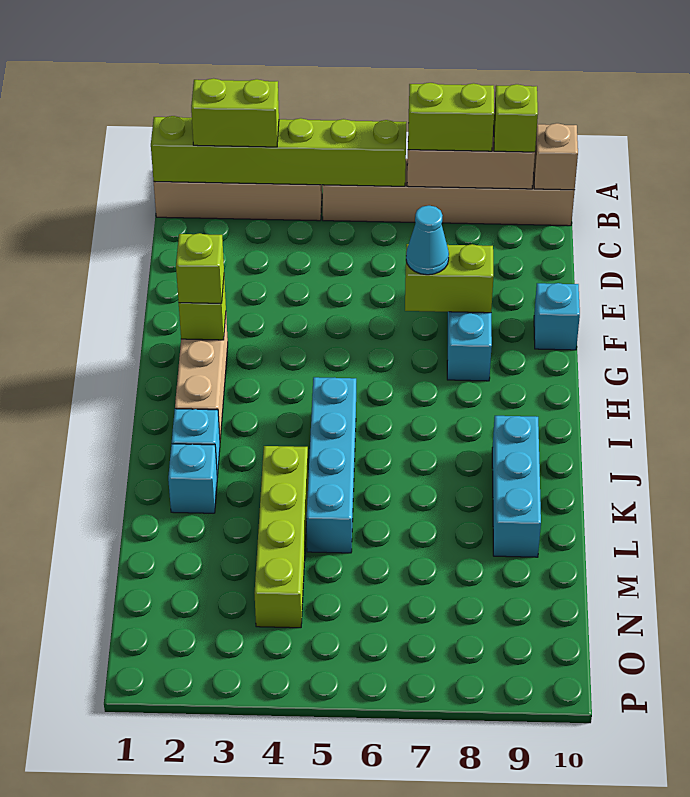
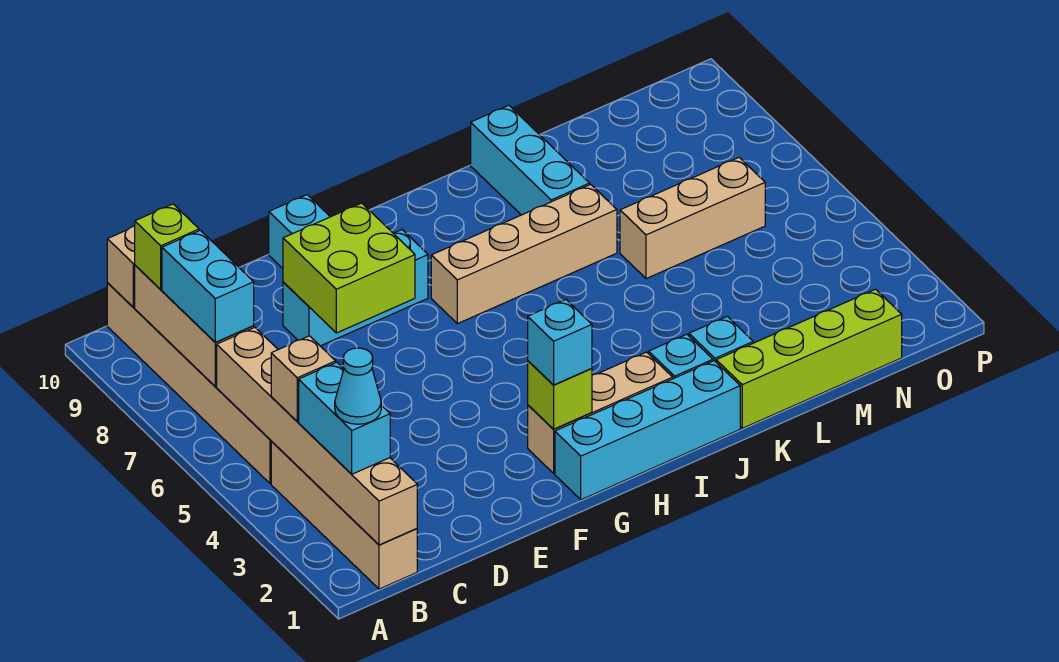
lime brick B1:B6 level 2 -> tan brick B1:B6 level 2
lime brick B2:B3 level 3 -> cyan brick B2:B3 level 3
none -> tan brick B4 level 3
lime brick B7:B8 level 3 -> cyan brick B7:B8 level 3
lime brick F7:F8 level 2 -> lime brick E7:F8 level 2
cyan cone F7 level 3 -> cyan cone B2 level 4
lime brick G2 level 3 -> cyan brick G2 level 3
none -> tan brick H7:K7 level 1
cyan brick I5:L5 level 1 -> cyan brick G1:J1 level 1
cyan brick J9:L9 level 1 -> cyan brick K8:K10 level 1
lime brick K4:N4 level 1 -> lime brick K1:N1 level 1
none -> tan brick L6:N6 level 1

